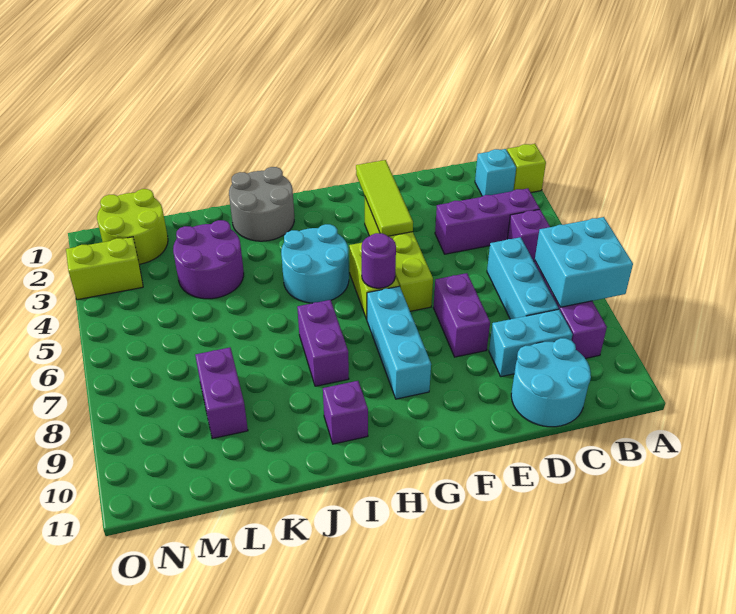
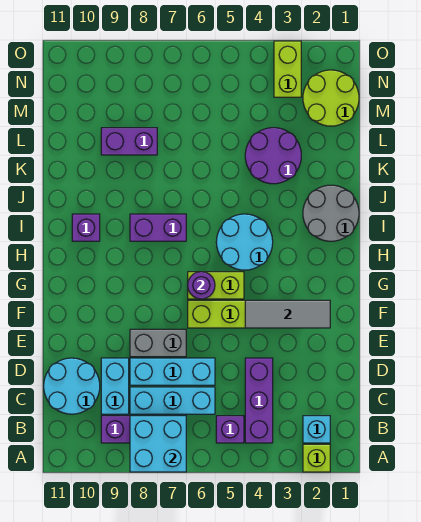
purple brick E7:E8 level 1 -> grey brick E7:E8 level 1
lime tile F2:F4 level 2 -> grey tile F2:F4 level 2
cyan brick G7:G9 level 1 -> cyan brick D6:D8 level 1

